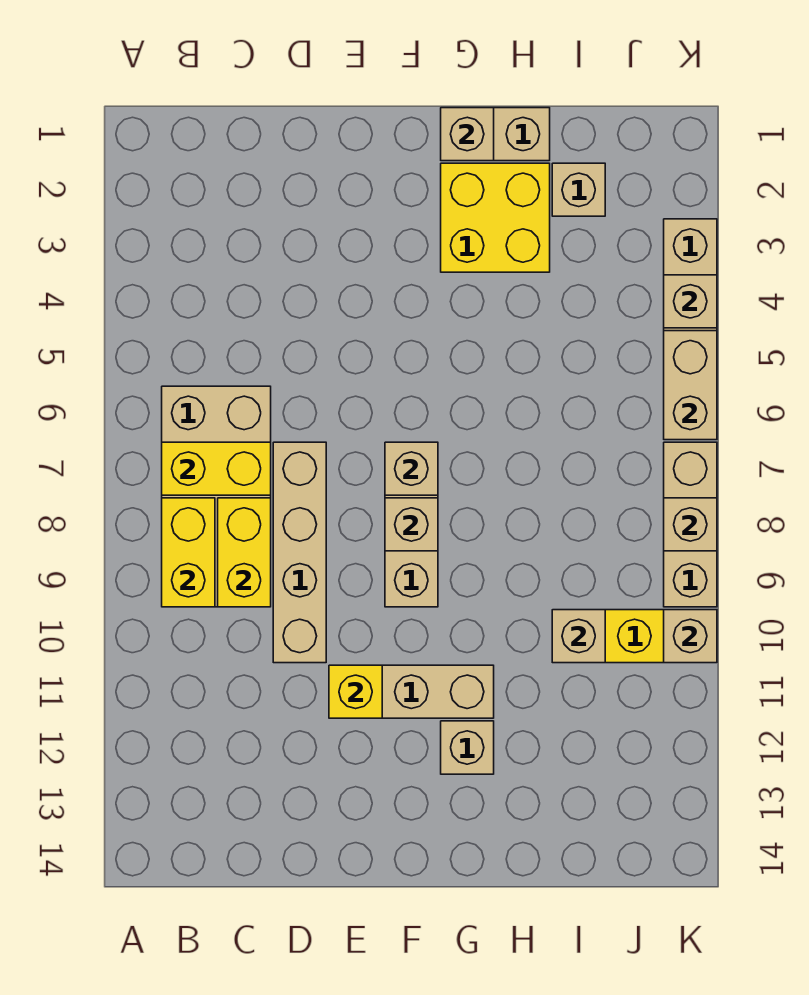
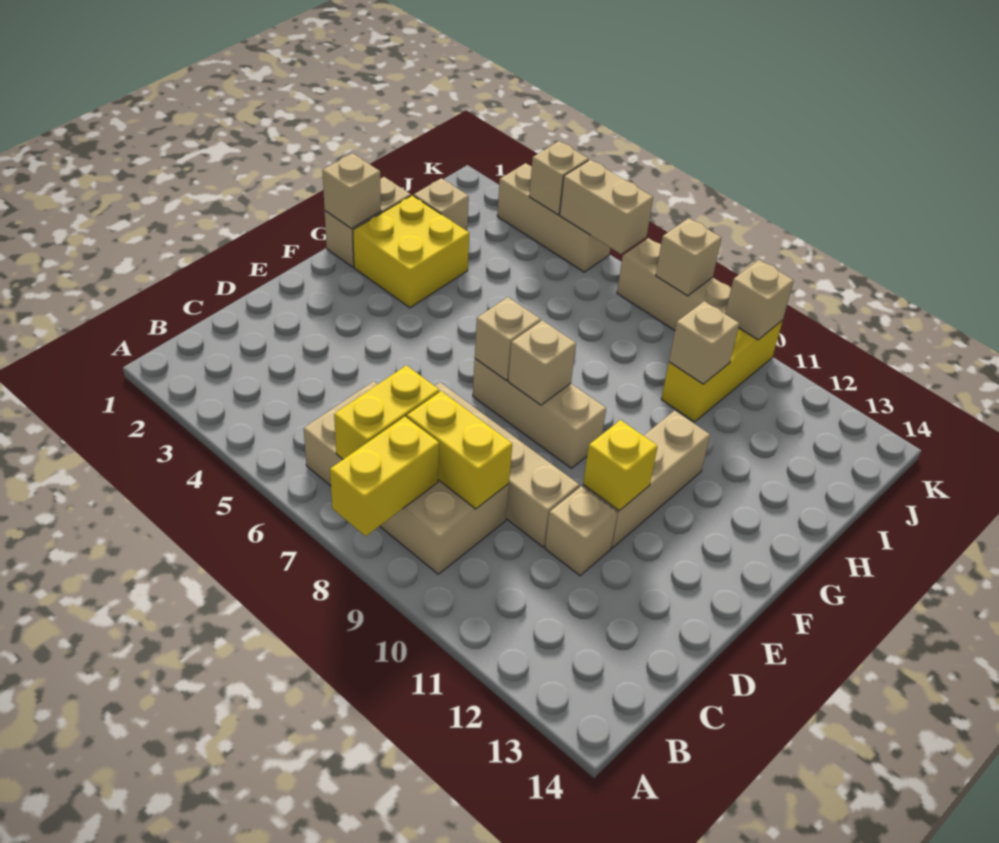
yellow brick B8:B9 level 2 -> yellow brick A8:B8 level 2
tan brick G12 level 1 -> tan brick D11 level 1

